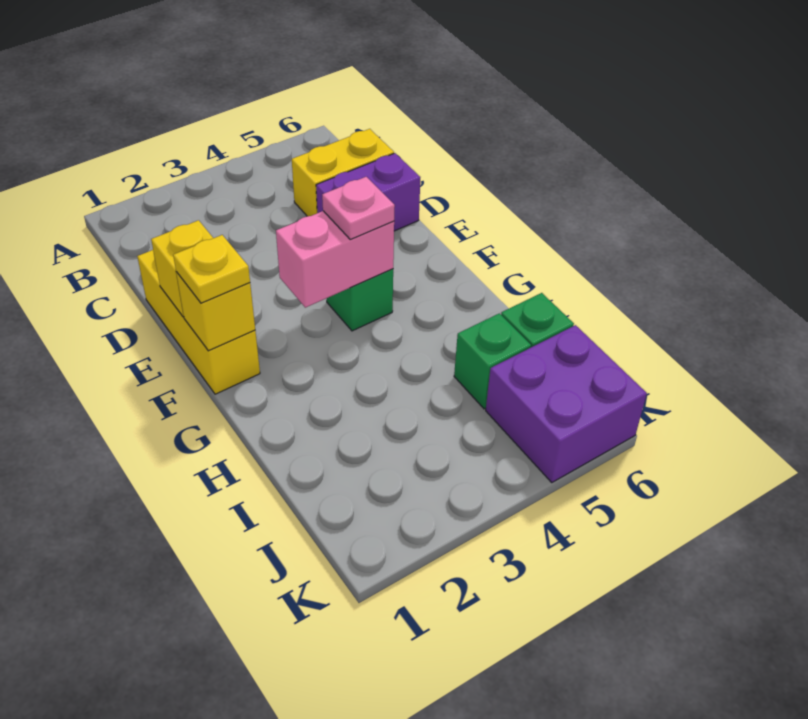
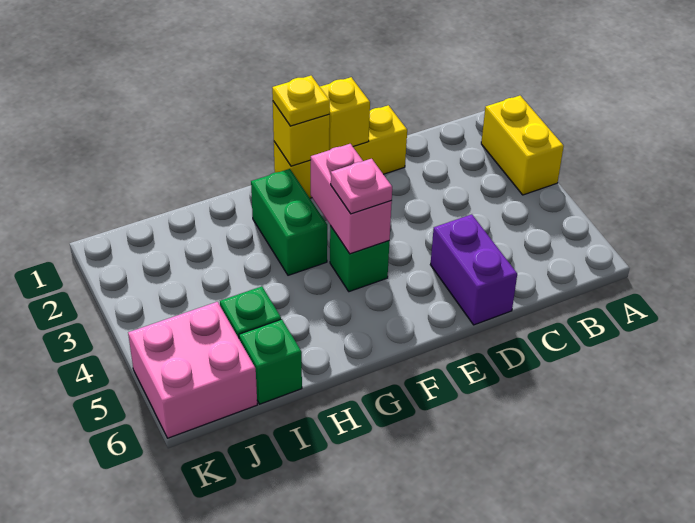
yellow brick C5:C6 level 1 -> yellow brick A2:A3 level 1
none -> green brick G2:G3 level 1
purple brick J5:K6 level 1 -> pink brick J5:K6 level 1

